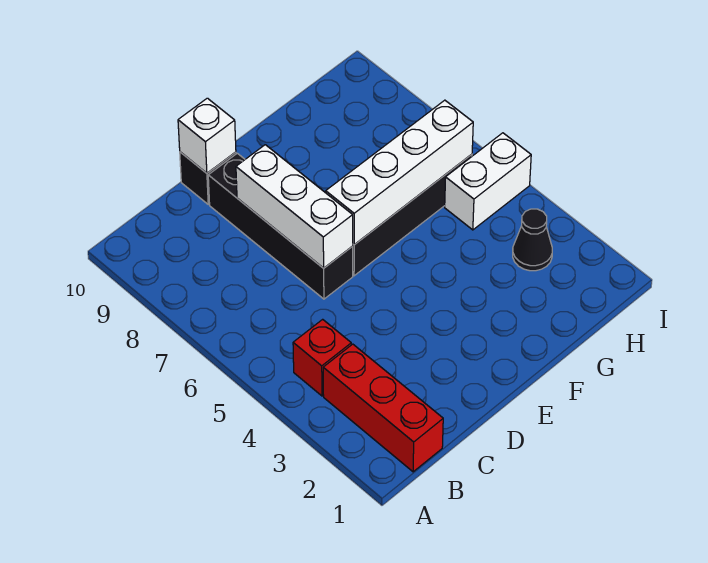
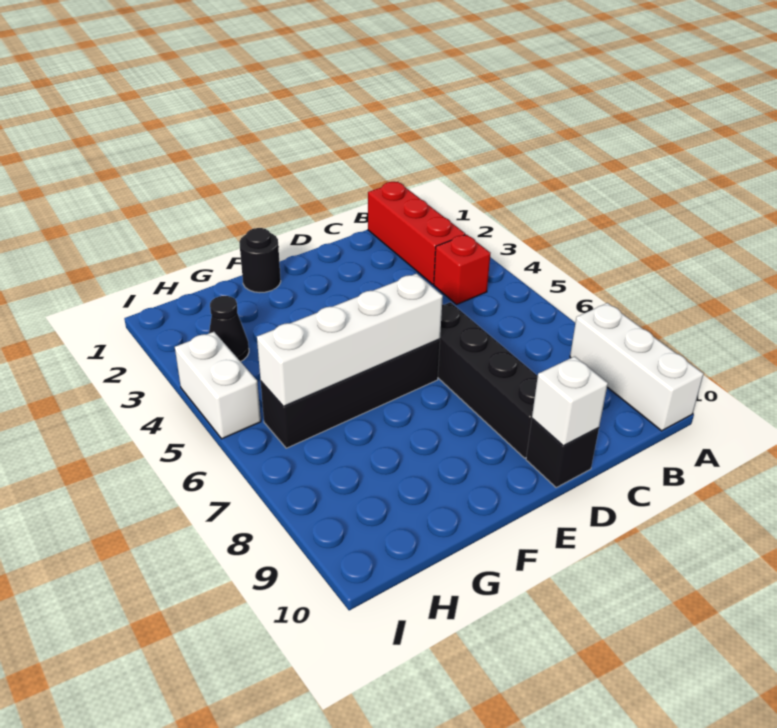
white brick D6:D8 level 2 -> white brick A8:A10 level 1
none -> black round brick F1 level 1
white brick H5:I5 level 1 -> white brick I4:I5 level 1

